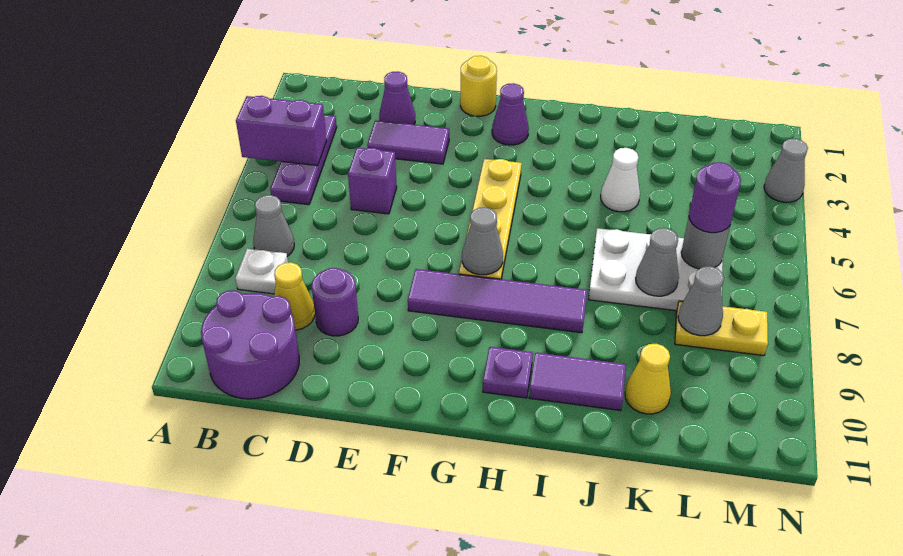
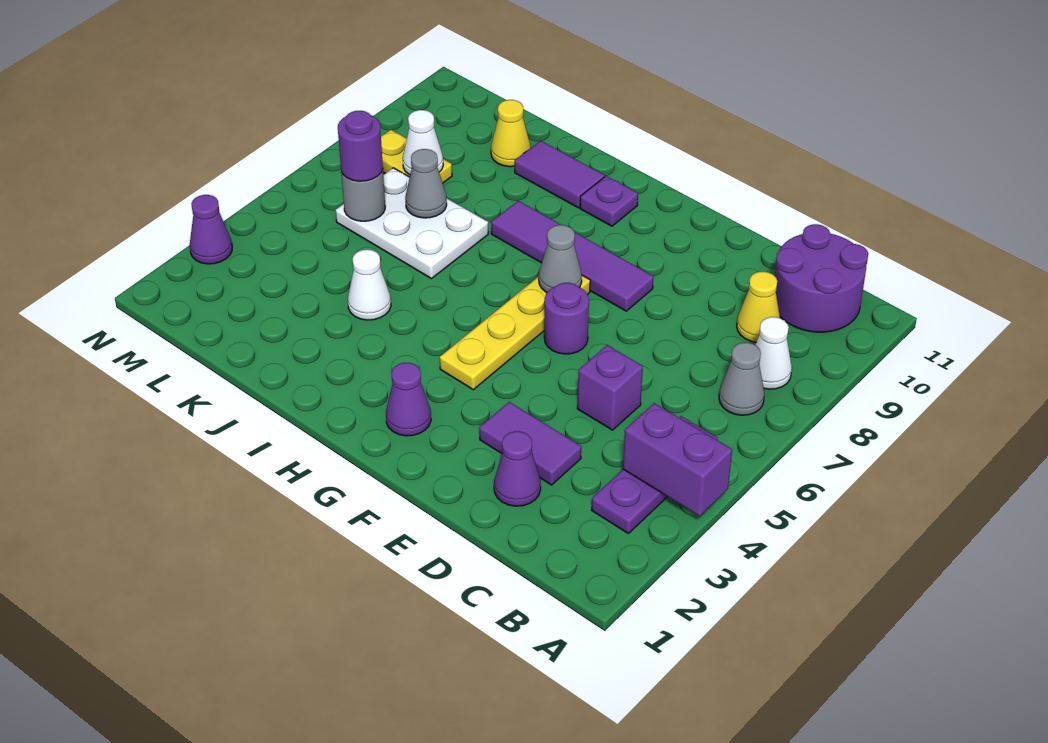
white plate B8 level 1 -> white cone B8 level 1
purple round brick D9 level 1 -> purple round brick F6 level 1
yellow round brick F1 level 1 -> none
grey cone L8 level 2 -> white cone L8 level 2
grey cone N3 level 1 -> purple cone N3 level 1

